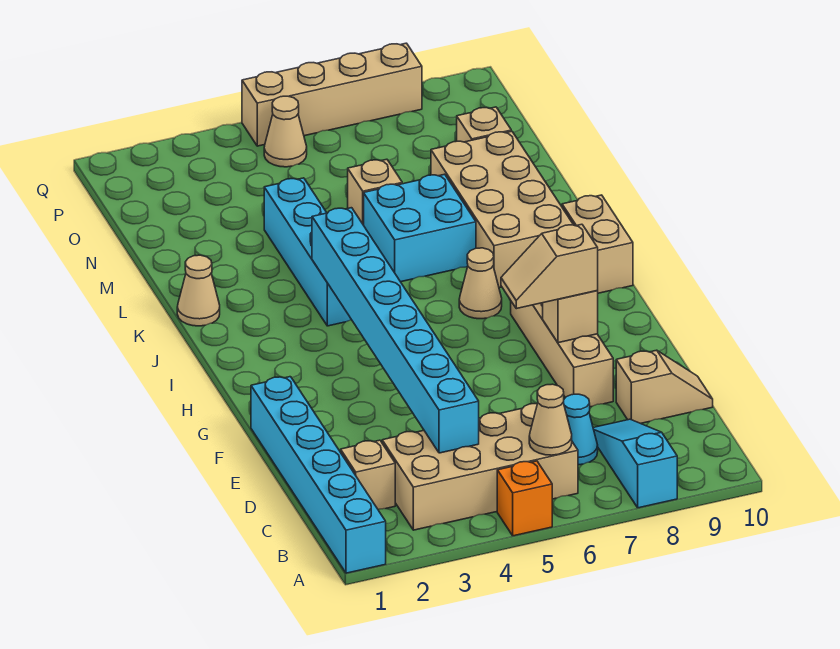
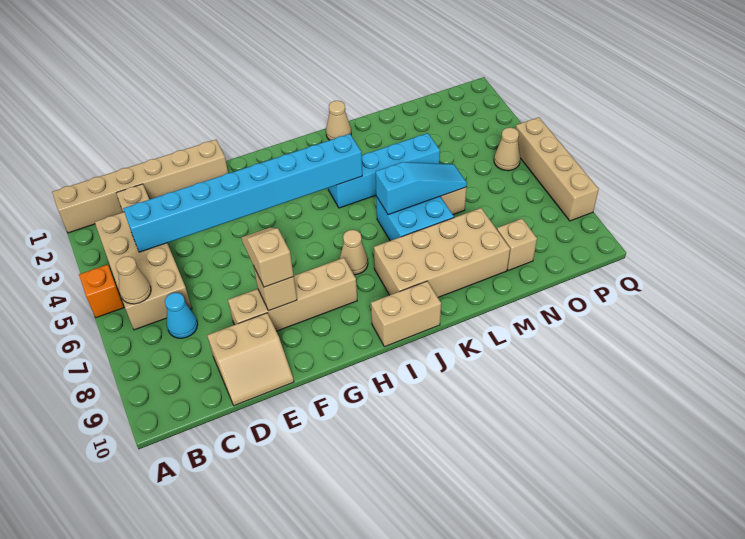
cyan brick A1:F1 level 1 -> tan brick A1:F1 level 1
cyan slope A8:C8 level 1 top A -> cyan slope K6:M6 level 2 top K
tan slope D9:D10 level 1 top 9 -> tan slope D9:E10 level 1 top 9

